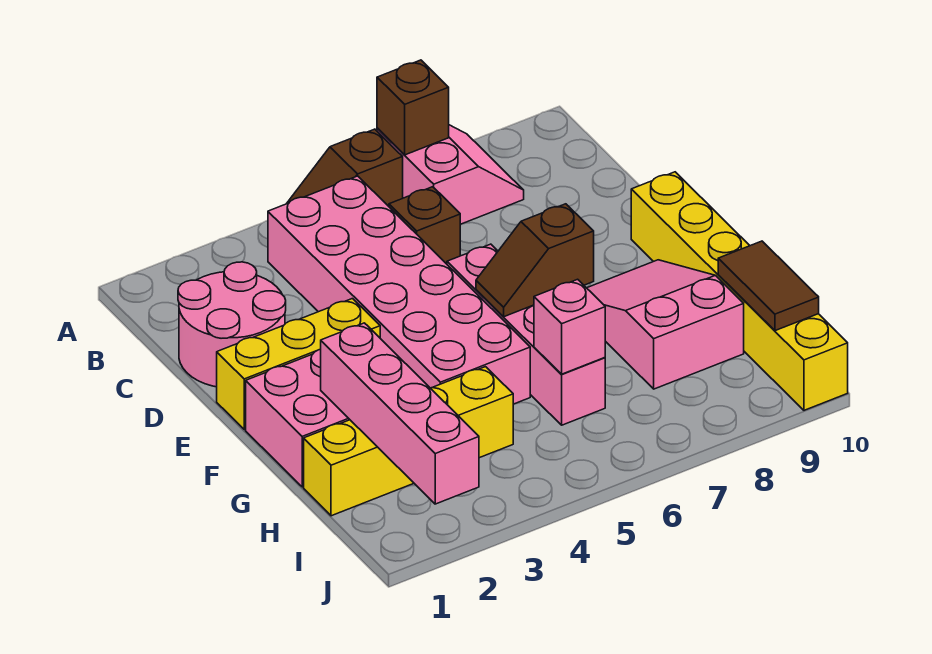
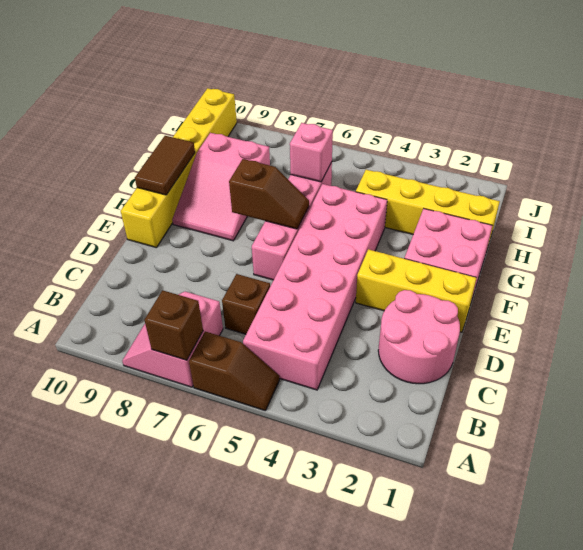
pink brick G2:J2 level 2 -> none
brown tile H10:I10 level 2 -> brown tile F10:G10 level 2

